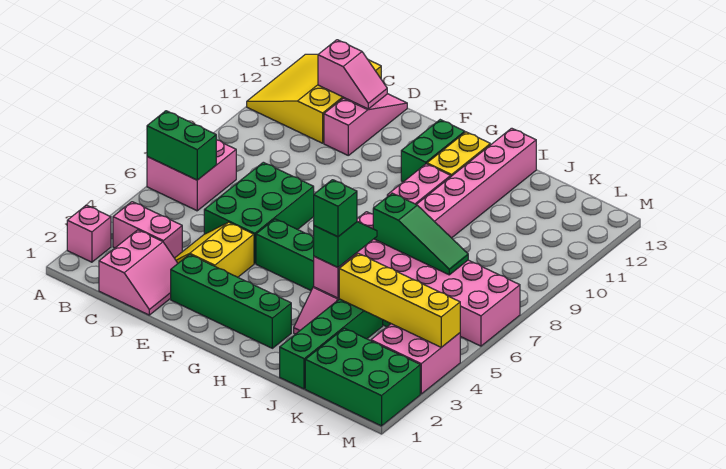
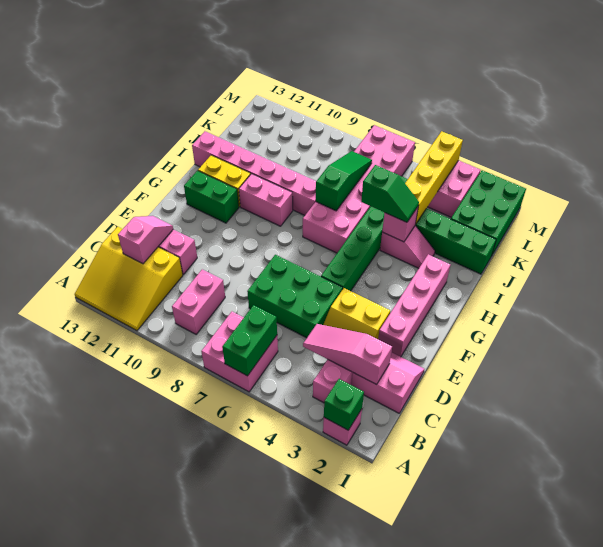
none -> pink brick B9:C9 level 1
none -> pink slope C2:C4 level 2 top 2
green brick E2:H2 level 1 -> pink brick E2:H2 level 1
green slope I4:I5 level 3 top 4 -> green slope I4:I5 level 3 top 5
green brick I4 level 4 -> green brick A2 level 2

